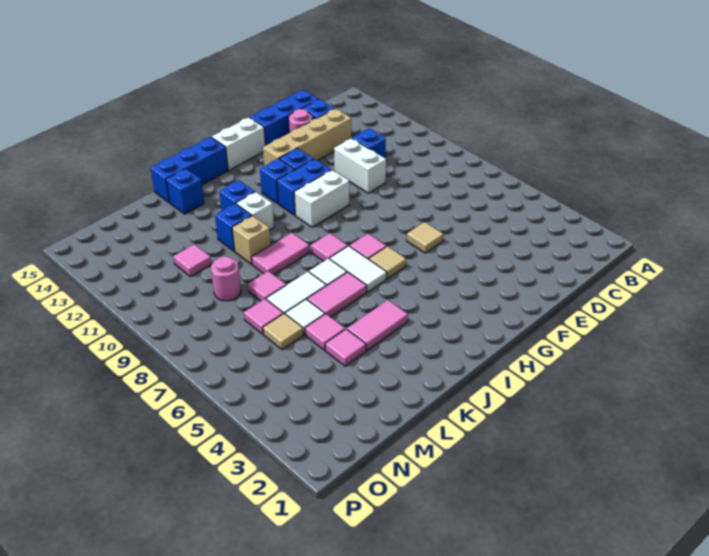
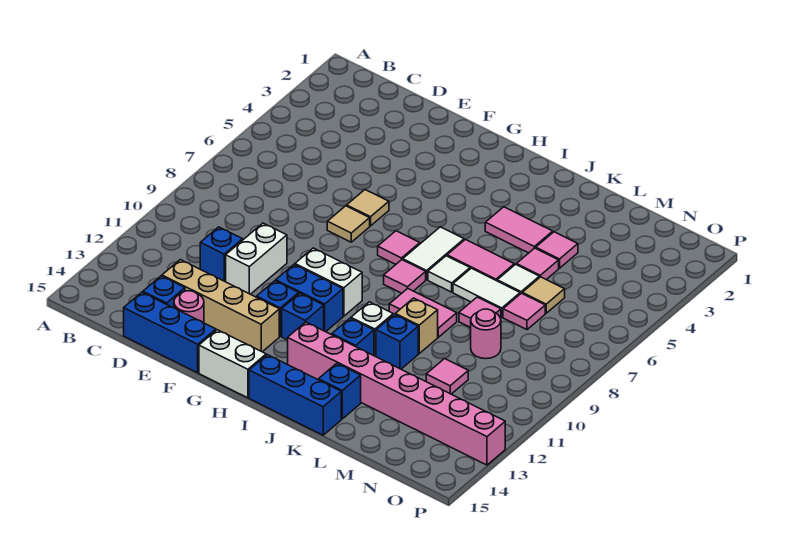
tan tile H6 level 1 -> tan tile F7 level 1
none -> pink brick I13:P13 level 1

